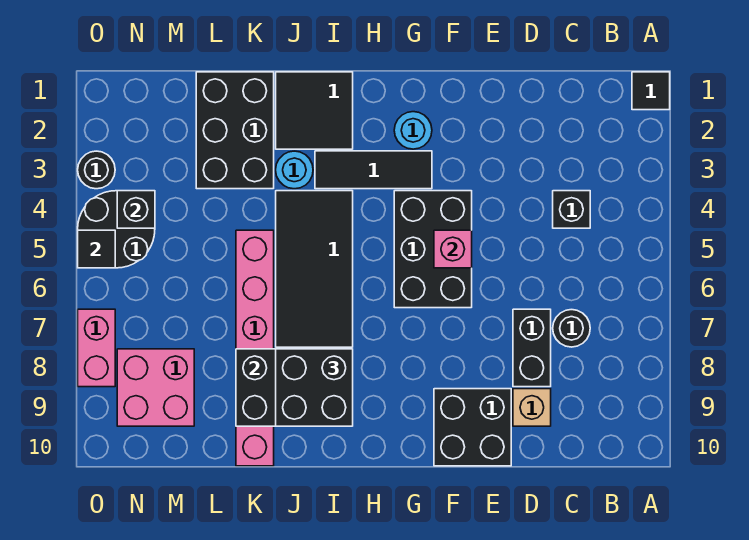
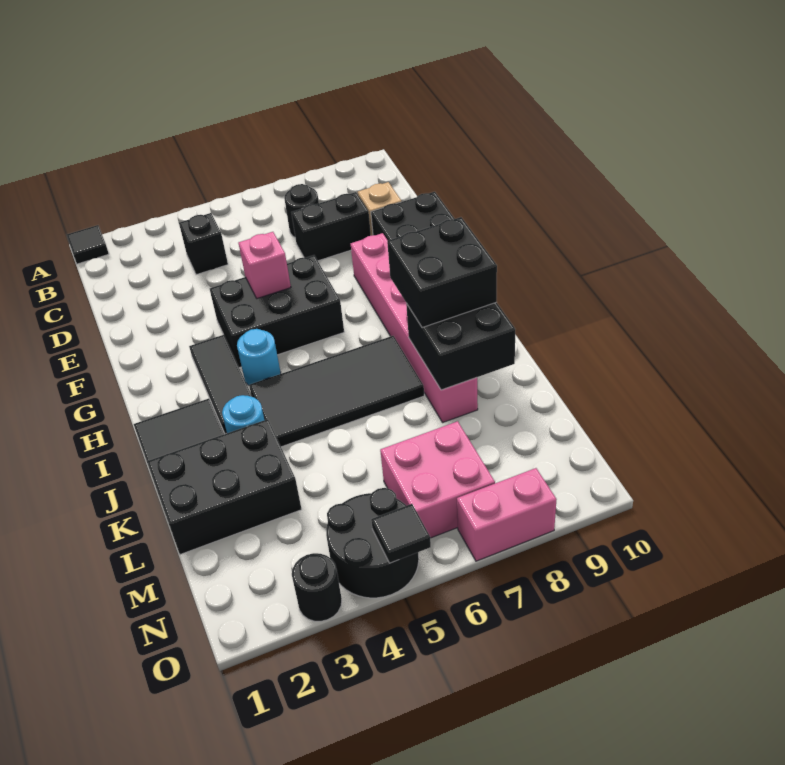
cyan round brick G2 level 1 -> cyan round brick H4 level 1
pink brick K5:K10 level 1 -> pink brick F8:K8 level 1
pink brick M8:N9 level 1 -> pink brick M6:N7 level 1
black brick N4 level 2 -> none

